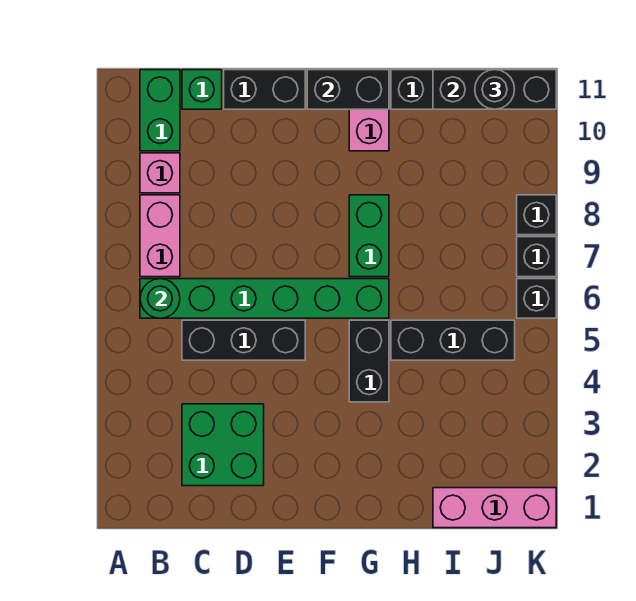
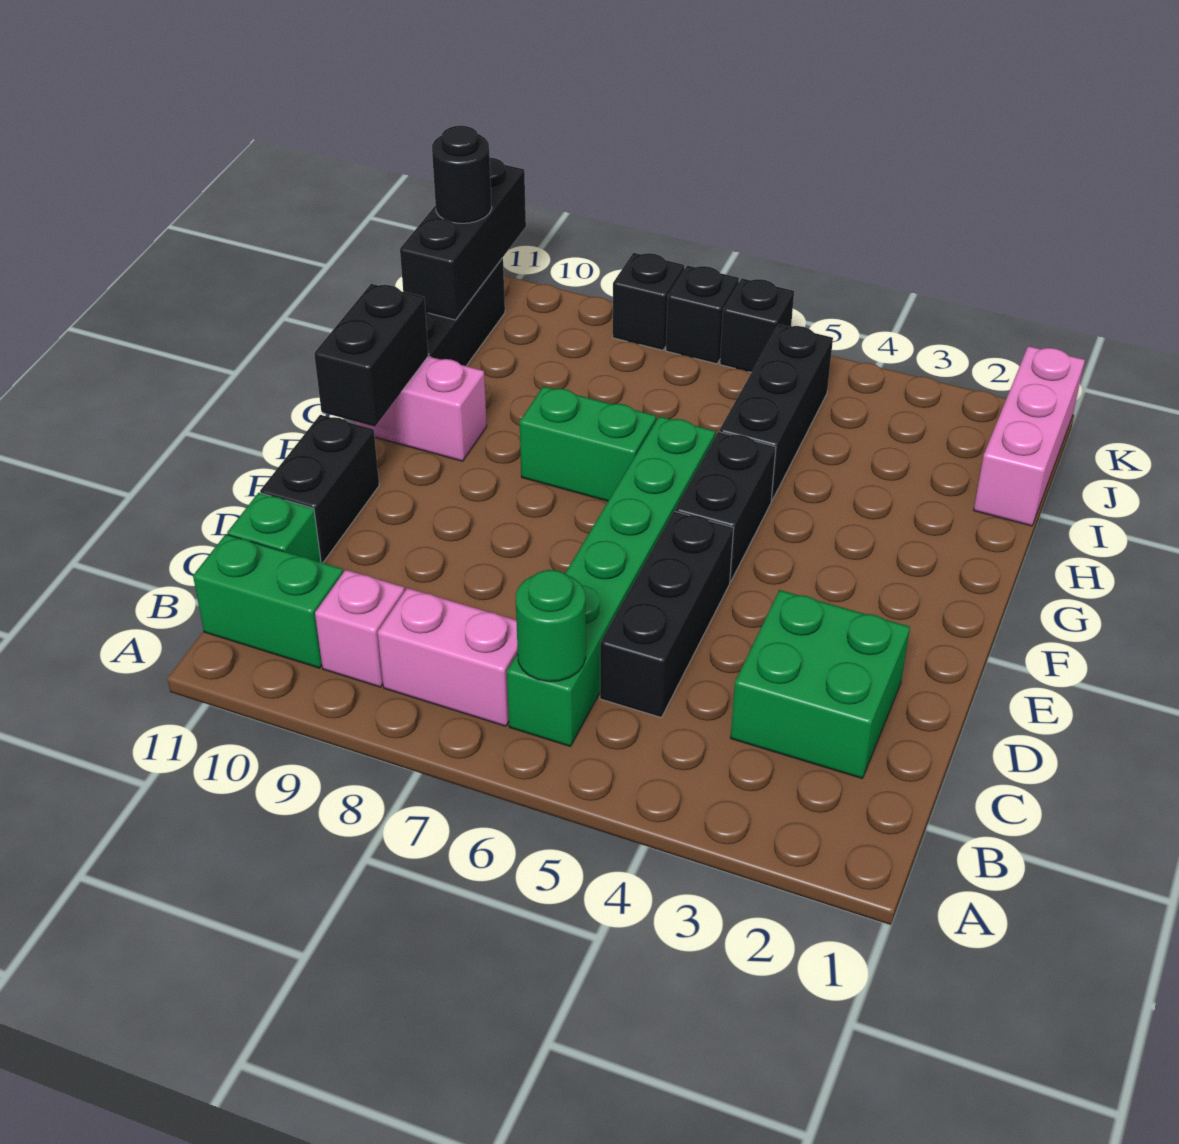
black brick G4:G5 level 1 -> black brick F5:G5 level 1

